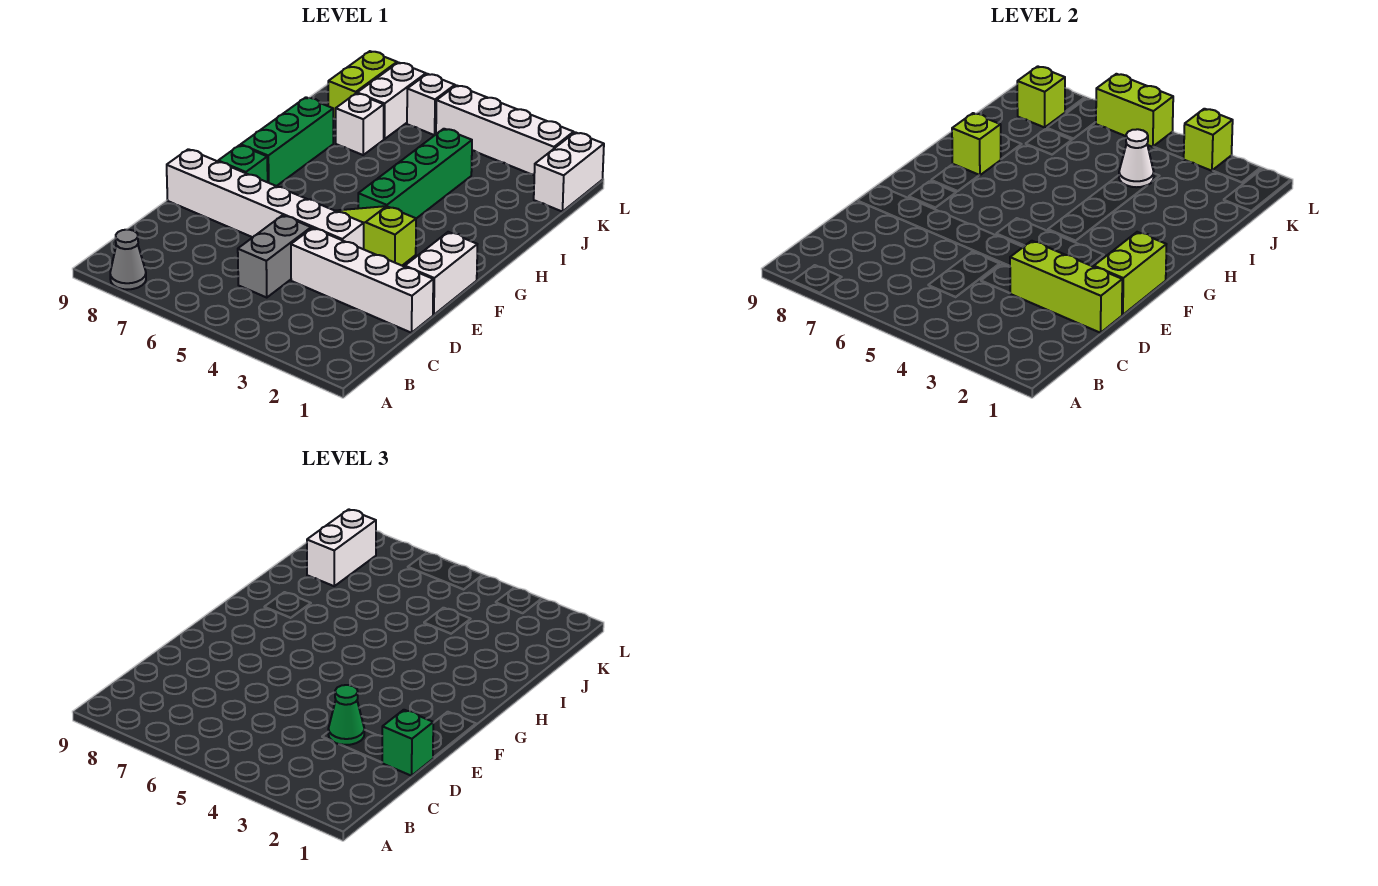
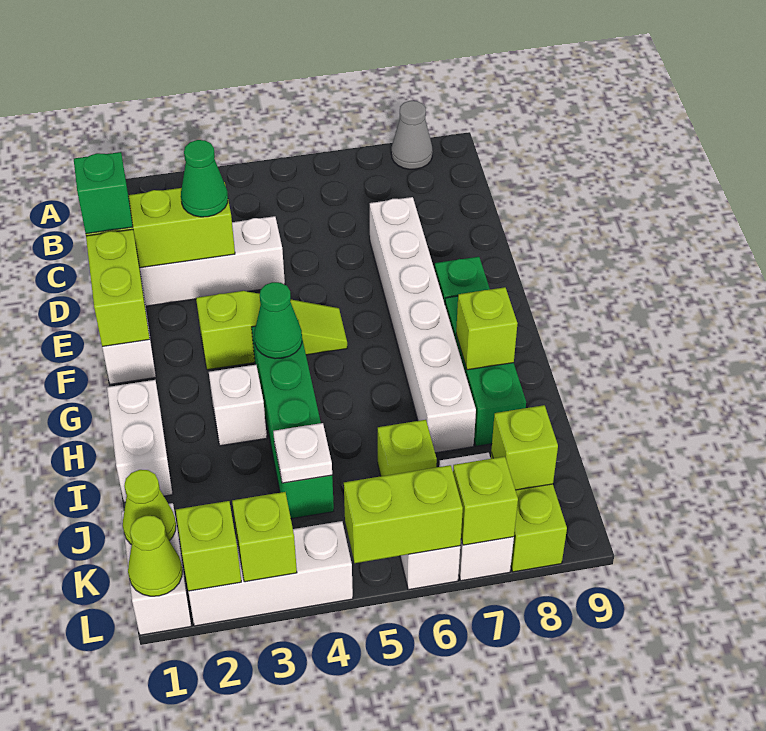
grey brick C5:D5 level 1 -> none
white brick E4:E9 level 1 -> white brick D7:I7 level 1
none -> green cone G4 level 2
white cone J4 level 2 -> white plate J4 level 2
none -> lime brick J6 level 1
white brick J7 level 1 -> white brick H3 level 1
white brick J8:K8 level 3 -> white brick H1:I1 level 1
none -> lime cone K1 level 2
none -> lime cone L1 level 2
white brick L2:L5 level 1 -> white brick L2:L4 level 1
none -> lime brick L2 level 2
none -> lime brick L7 level 2

